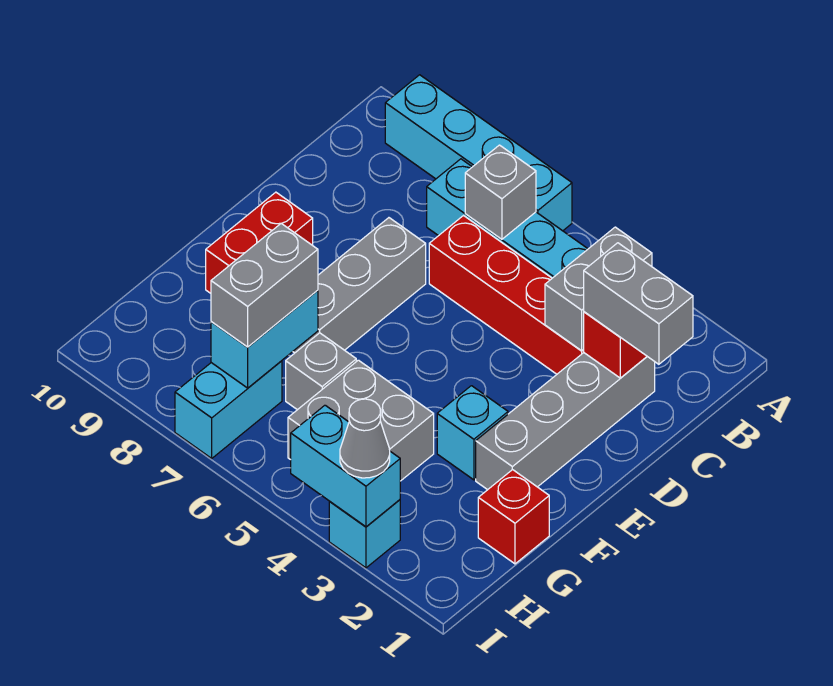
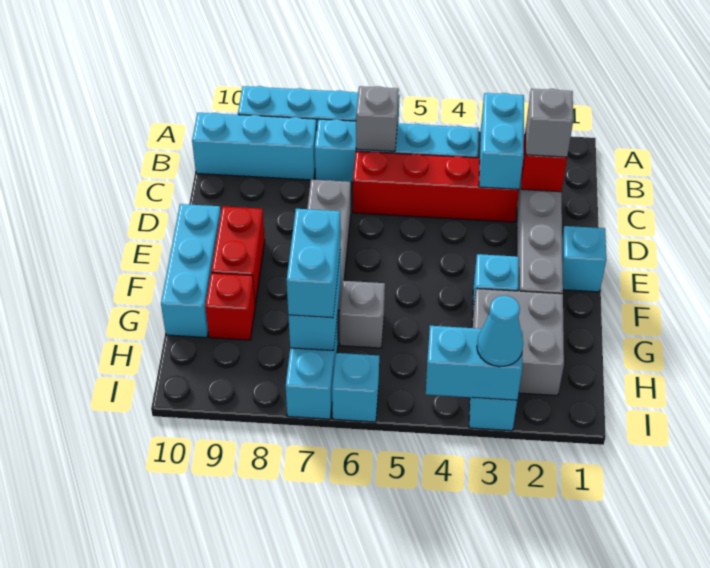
grey brick B3:C3 level 2 -> cyan brick B3:C3 level 2
none -> cyan brick B8:B10 level 1
grey brick C1:C2 level 3 -> grey brick C2 level 3
none -> cyan brick E1 level 1
none -> cyan brick E10:G10 level 1
red brick G1 level 1 -> red brick G9 level 1
grey brick G4:H5 level 1 -> grey brick G2:H3 level 1
grey brick G7:H7 level 3 -> cyan brick G7:H7 level 3
grey cone I3 level 3 -> cyan cone I3 level 3
none -> cyan brick I6 level 1

